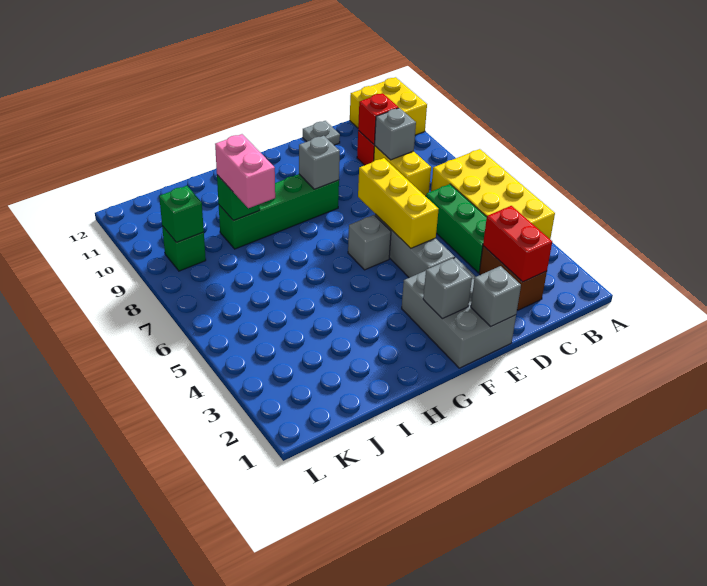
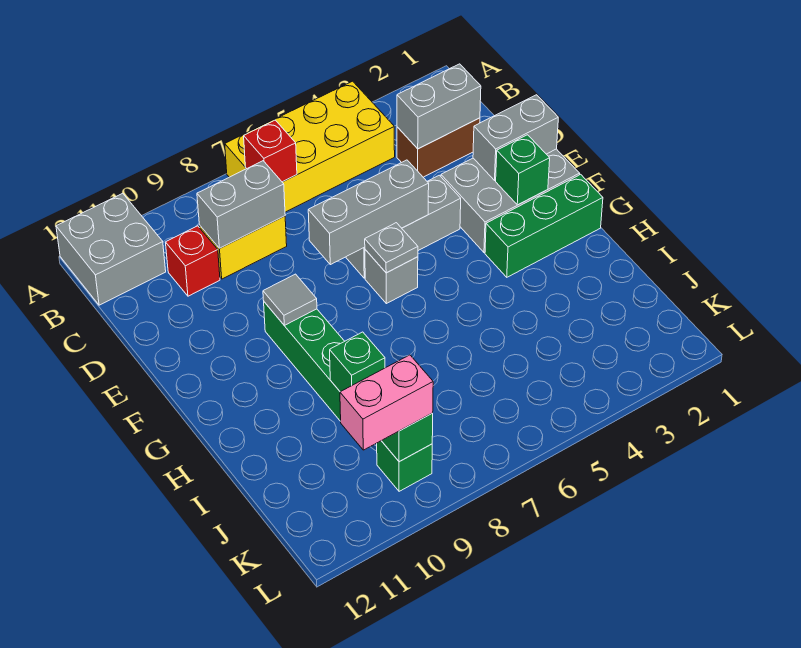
yellow brick A11:B12 level 1 -> grey brick A11:B12 level 1
red brick C2:C3 level 2 -> grey brick C2:C3 level 2
green brick C4:C6 level 1 -> green brick G1:G3 level 1
grey brick C9 level 2 -> grey brick C8:C9 level 2
red brick C10 level 2 -> red brick B7 level 2
grey plate D12 level 1 -> grey plate F6 level 2
grey brick E1 level 2 -> grey brick E1:E2 level 2
yellow brick E5:E7 level 2 -> grey brick E5:E7 level 2
grey brick F2 level 2 -> green brick F2 level 2
grey brick F9 level 2 -> grey tile F9 level 2
pink brick I8:I9 level 3 -> pink brick K9:K10 level 3

